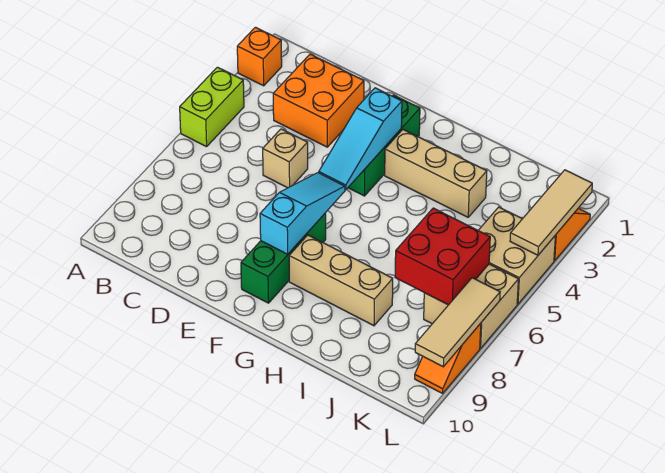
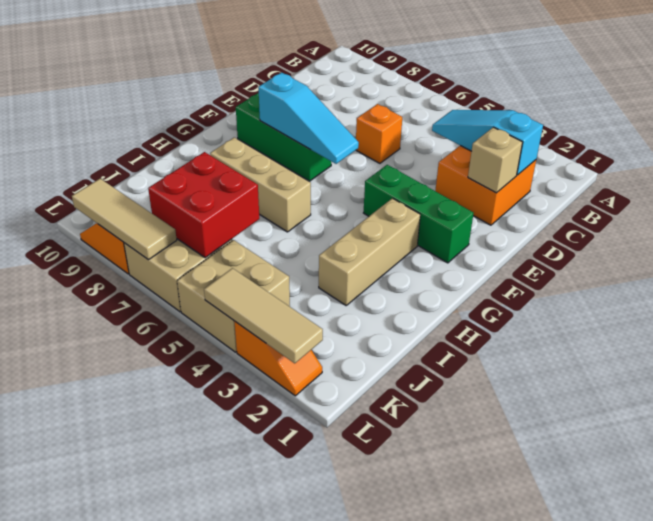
orange brick A2 level 1 -> orange brick D6 level 1
lime brick A4:A5 level 1 -> none
tan brick D5 level 1 -> tan brick D2 level 2
cyan slope F3:F5 level 2 top 3 -> cyan slope C2:C4 level 2 top 2
tan brick G8:I8 level 1 -> tan brick H6:H8 level 1

